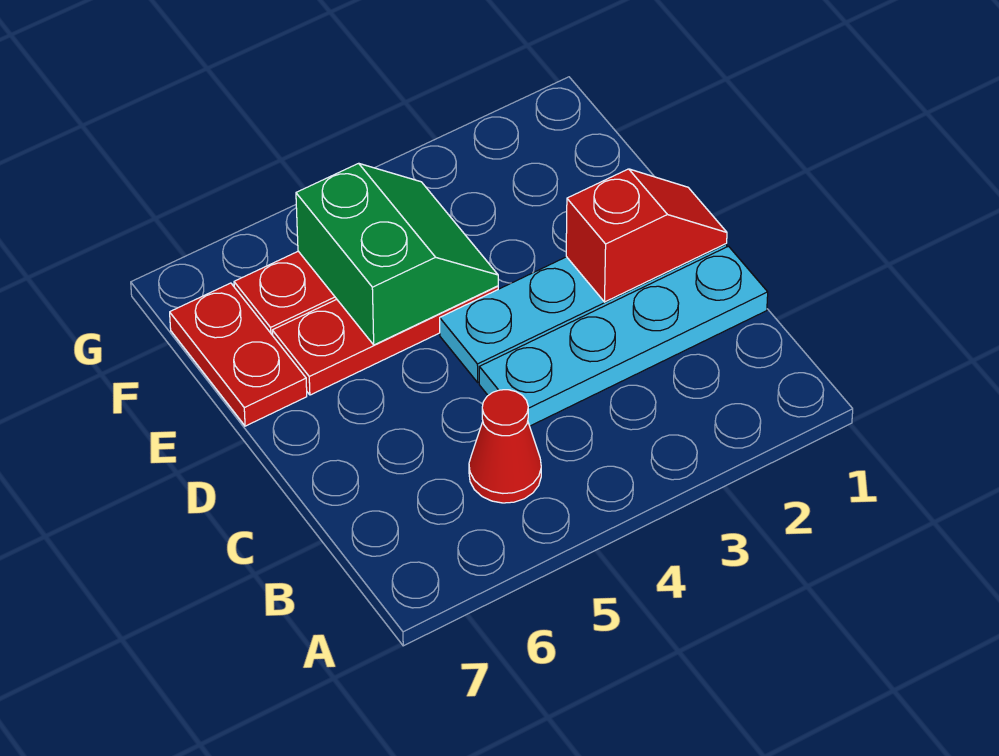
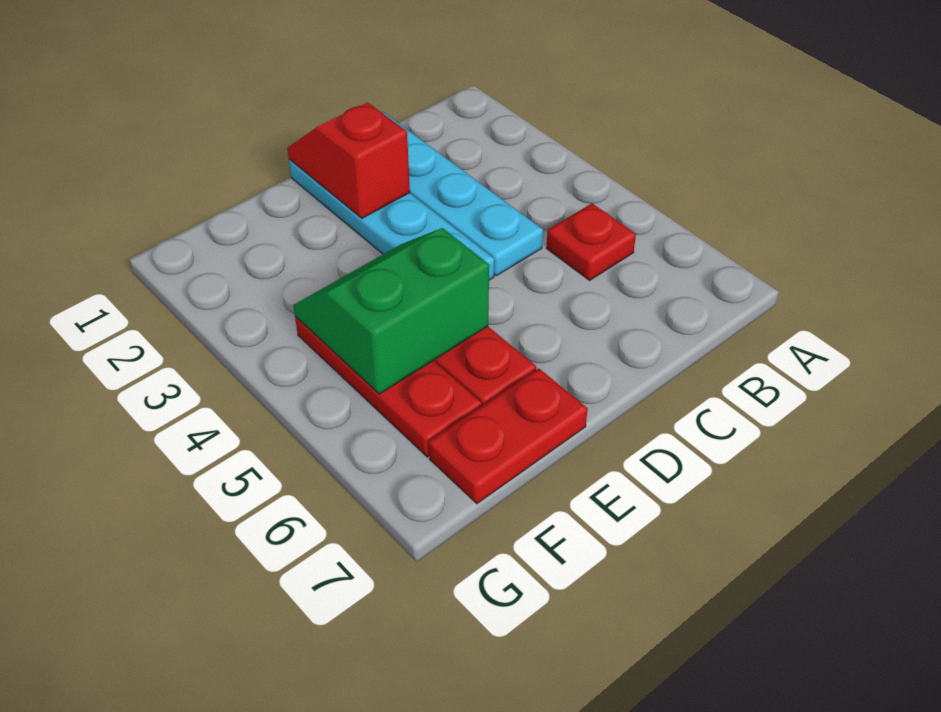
red cone B5 level 1 -> red plate B5 level 1

